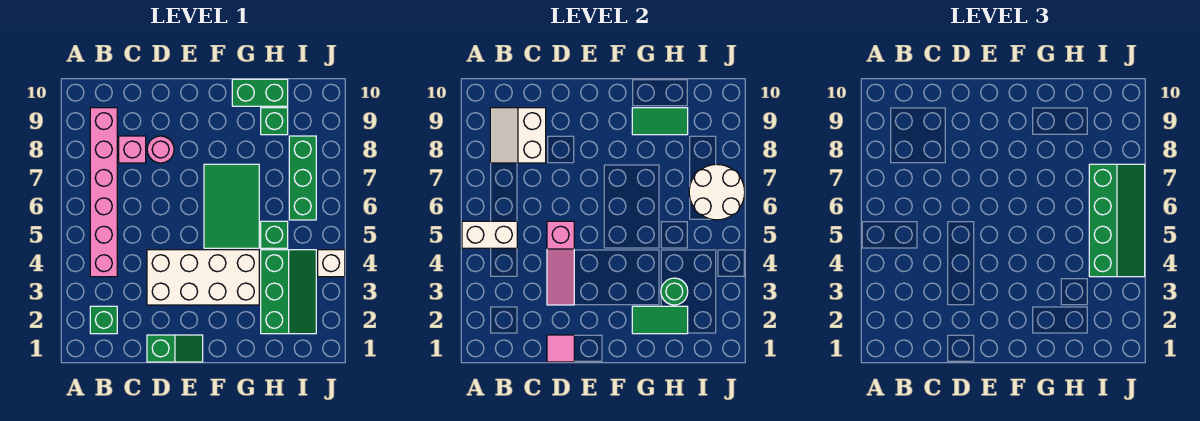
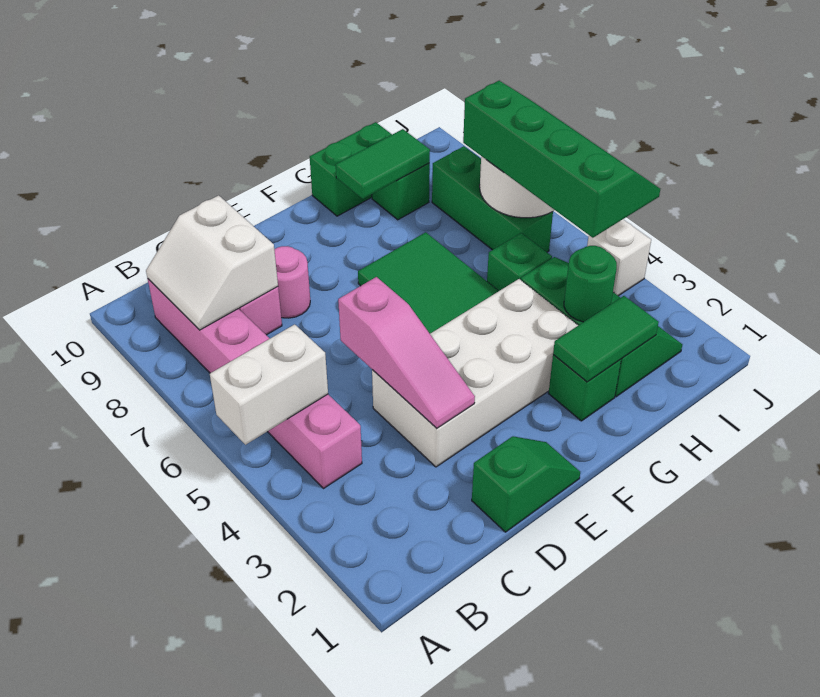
green brick B2 level 1 -> green brick G2 level 1
pink tile D1 level 2 -> none

